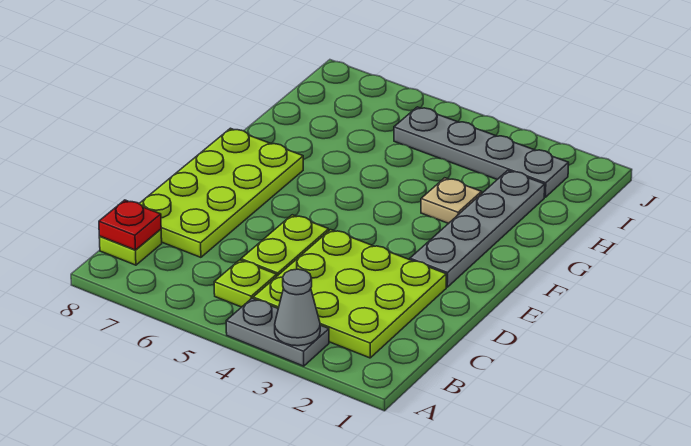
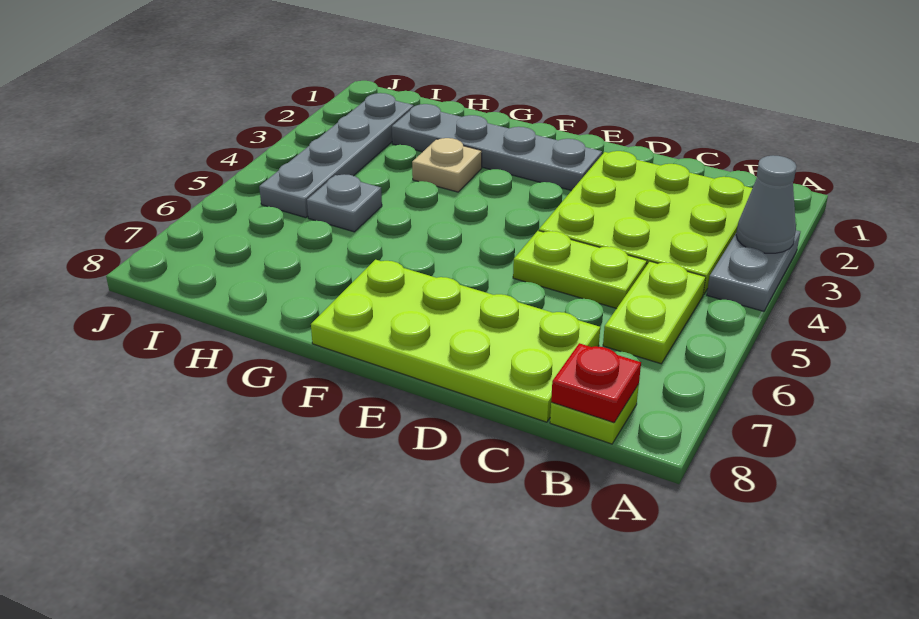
lime plate B5 level 1 -> lime plate B5:B6 level 1
none -> grey plate H5 level 1

